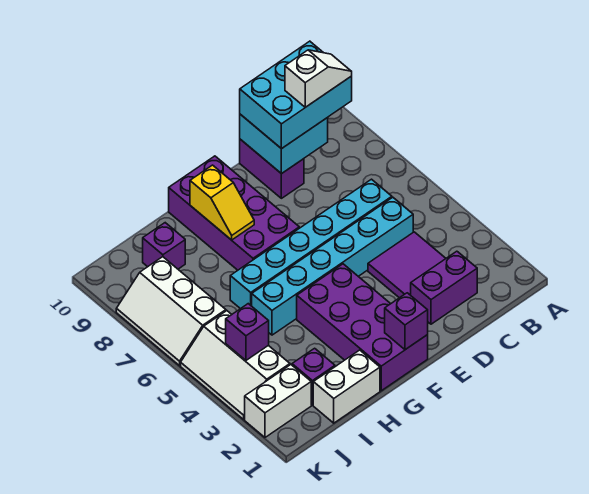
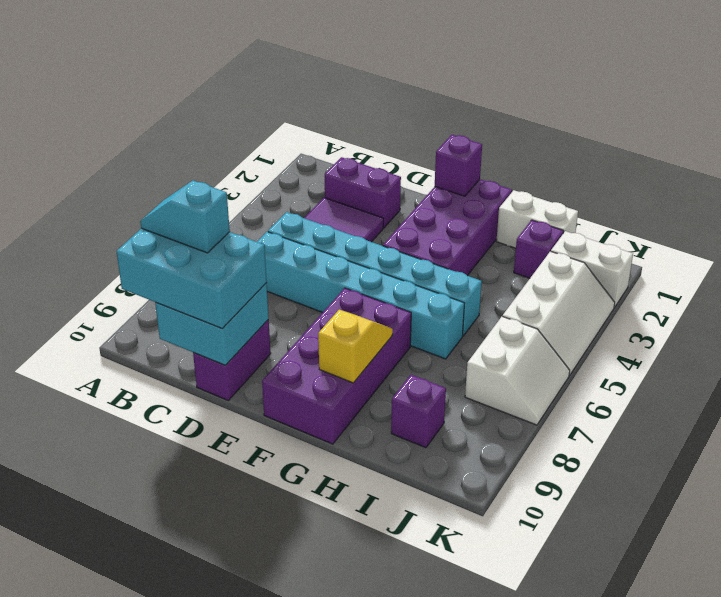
white slope B9:C9 level 4 top C -> cyan slope B9:C9 level 4 top C
purple brick J4 level 2 -> none
white slope J6:K8 level 1 top J -> white slope J6:K7 level 1 top J

